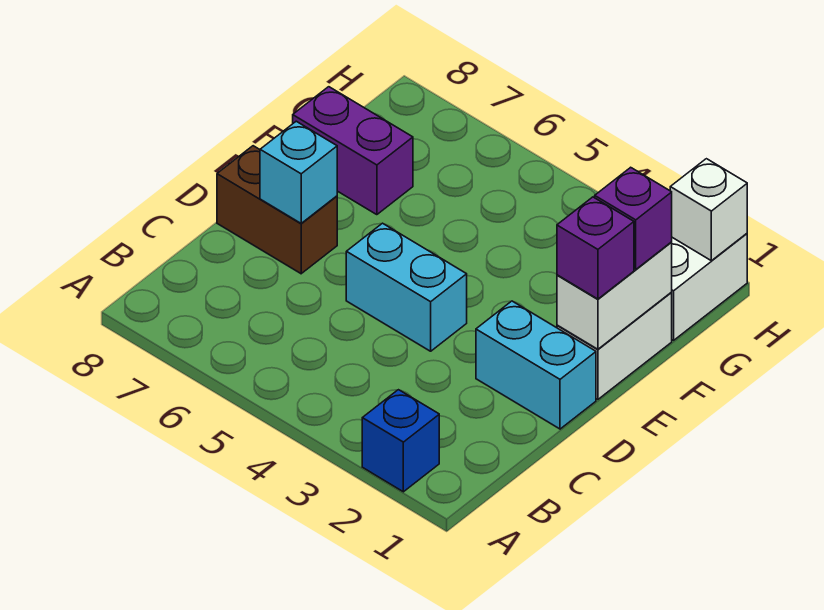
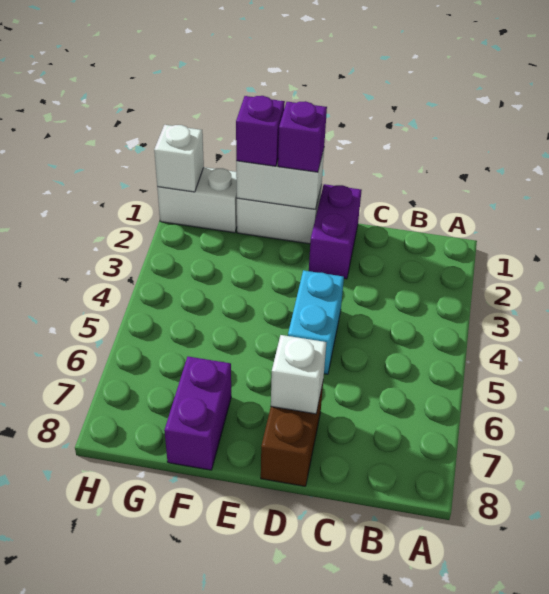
blue brick A2 level 1 -> none
cyan brick D1:D2 level 1 -> purple brick D1:D2 level 1
cyan brick D7 level 2 -> white brick D7 level 2

